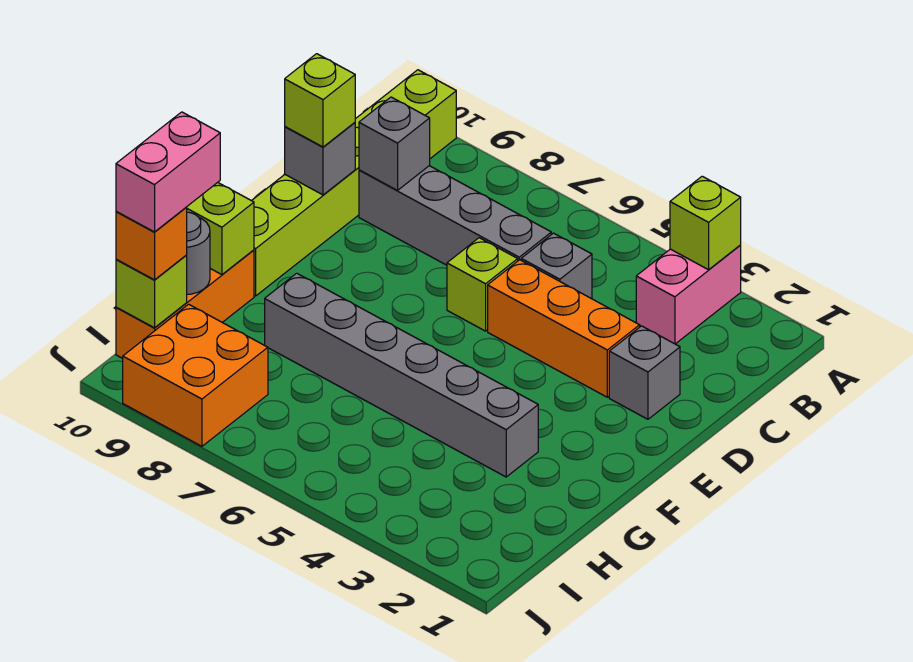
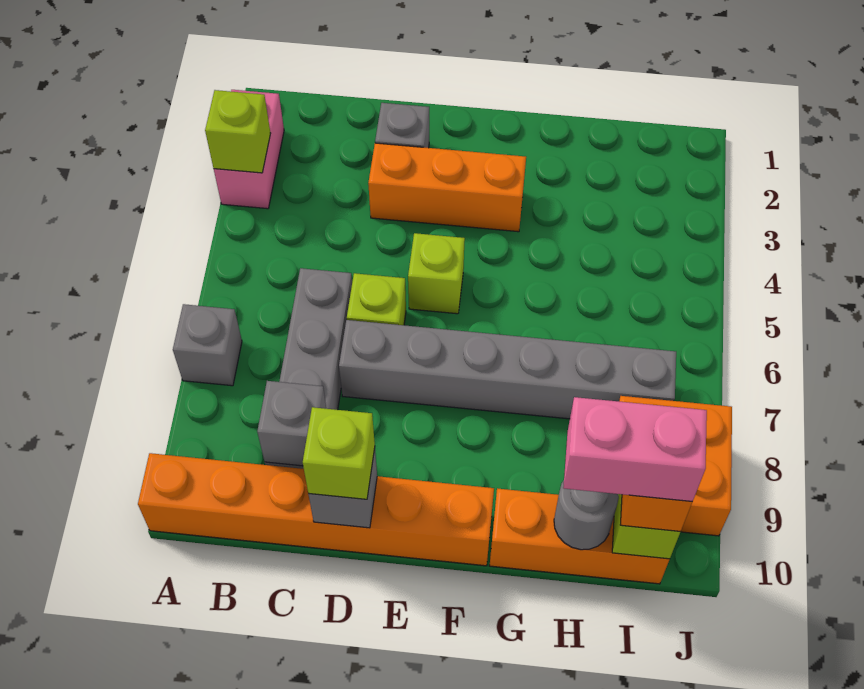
pink brick A3:B3 level 1 -> pink brick A2:A3 level 1
lime brick A10:F10 level 1 -> orange brick A10:F10 level 1
grey brick C5 level 1 -> grey brick A7 level 1
orange brick D3:D5 level 1 -> orange brick D3:F3 level 1
grey brick G3:G8 level 1 -> grey brick D7:I7 level 1
lime brick G10 level 2 -> lime brick E5 level 1

